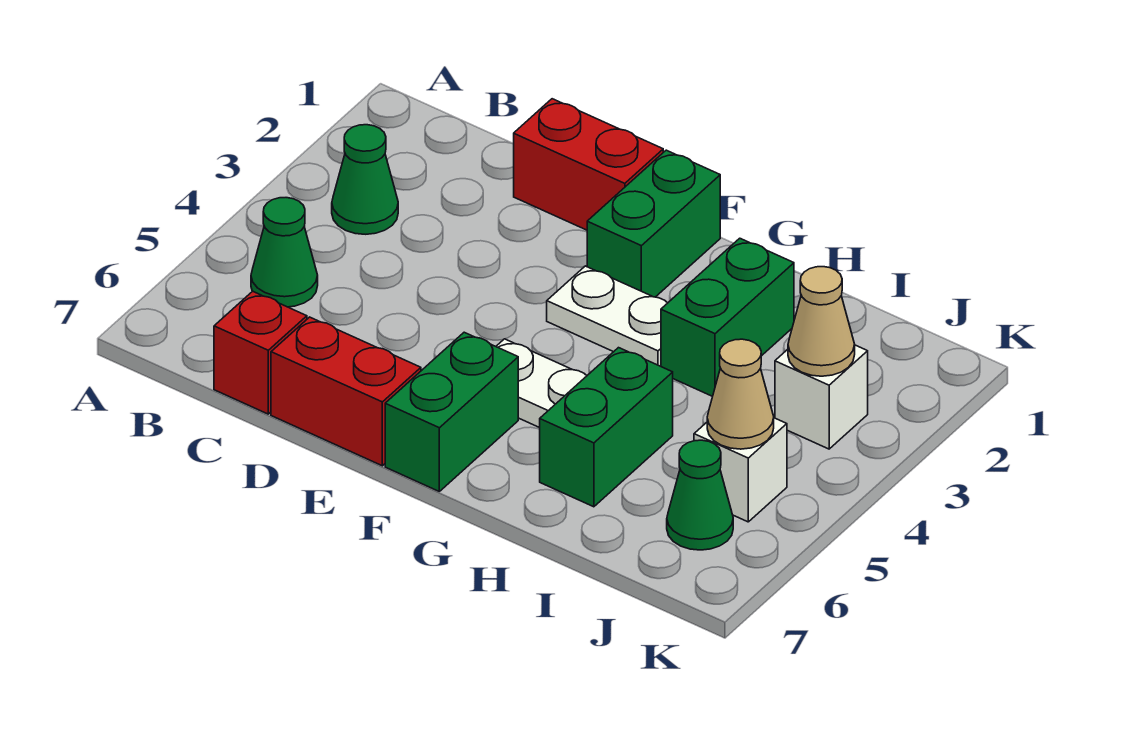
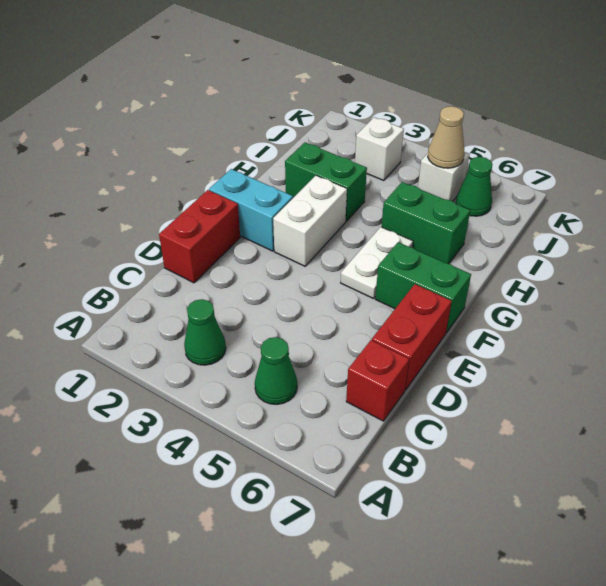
green brick F1:F2 level 1 -> cyan brick F1:F2 level 1
white plate F3:G3 level 1 -> white brick F3:G3 level 1
tan cone J3 level 2 -> none

